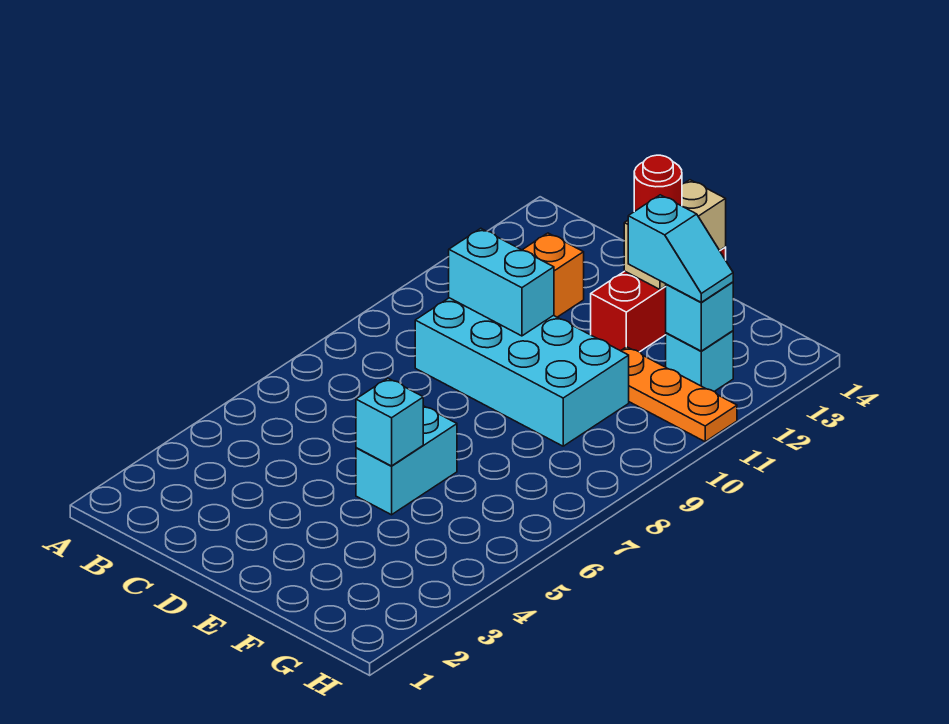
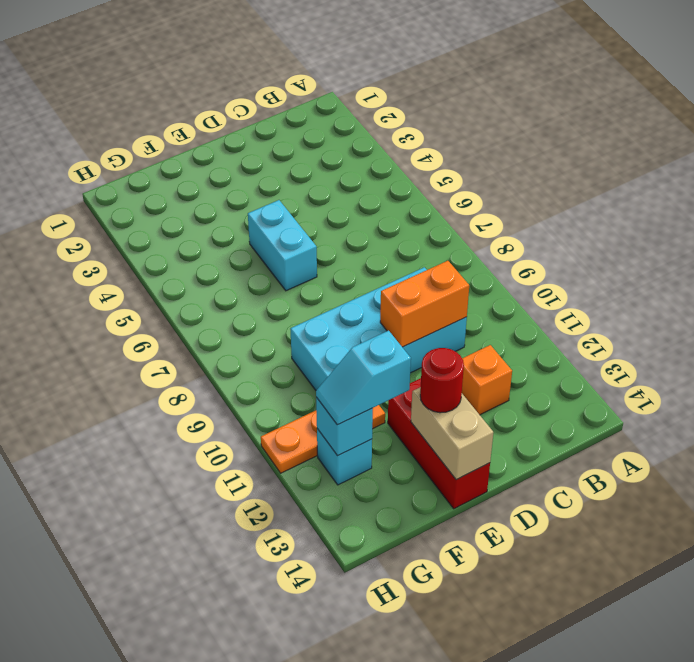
cyan brick C10:D10 level 2 -> orange brick C10:D10 level 2
cyan brick E5 level 2 -> none

